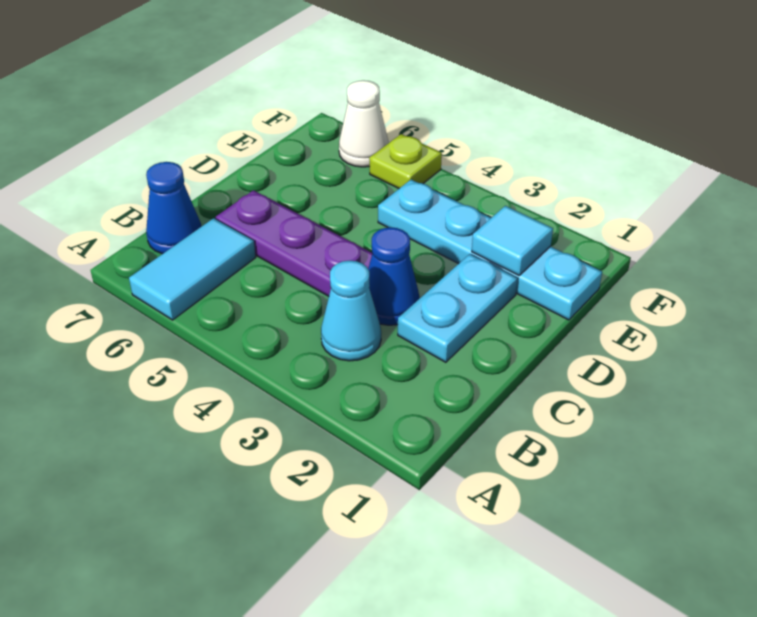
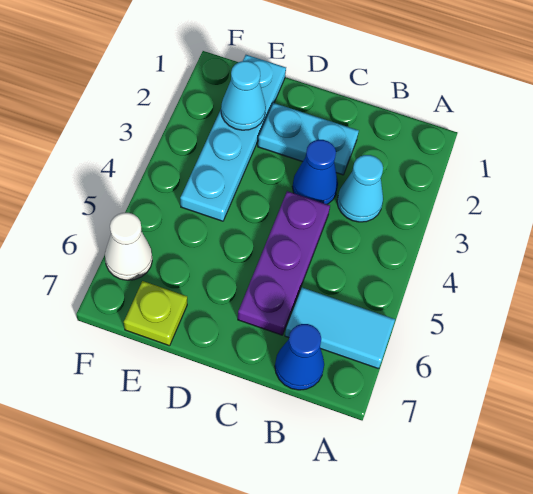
cyan tile E2 level 2 -> cyan cone E2 level 2
lime plate F5 level 1 -> lime plate E7 level 1

